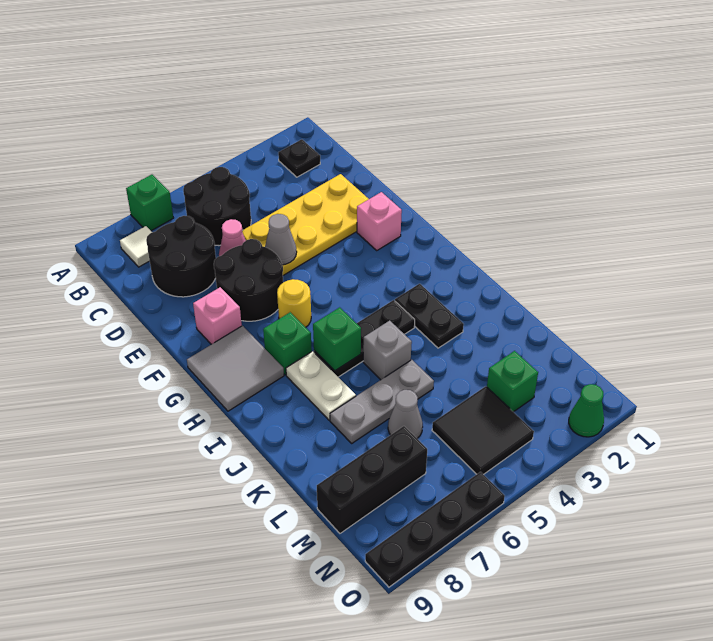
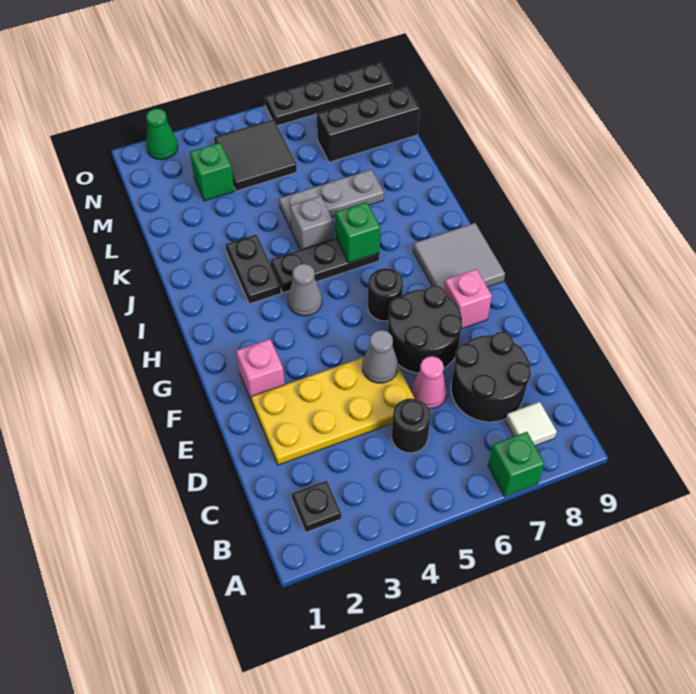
black round brick B5:C6 level 1 -> black round brick C5 level 1
yellow round brick G6 level 1 -> black round brick G6 level 1
green brick H7 level 1 -> none
white plate I7:J7 level 1 -> none
grey cone L6 level 1 -> grey cone H4 level 1

